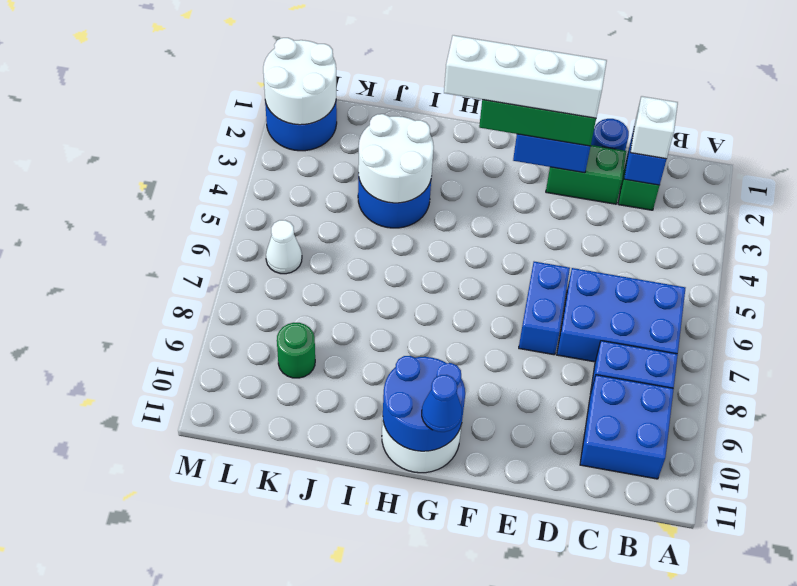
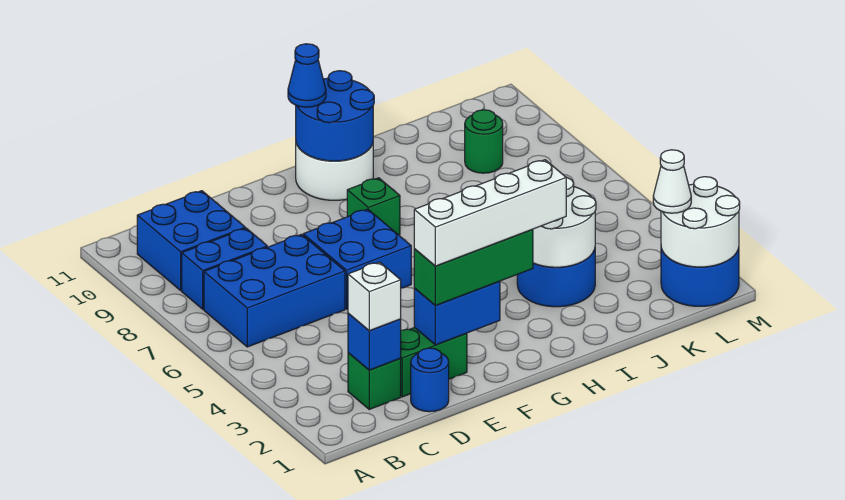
blue brick E6:E7 level 1 -> blue brick E6:F7 level 1
none -> green brick G8 level 1
white cone L6 level 1 -> white cone L2 level 3

